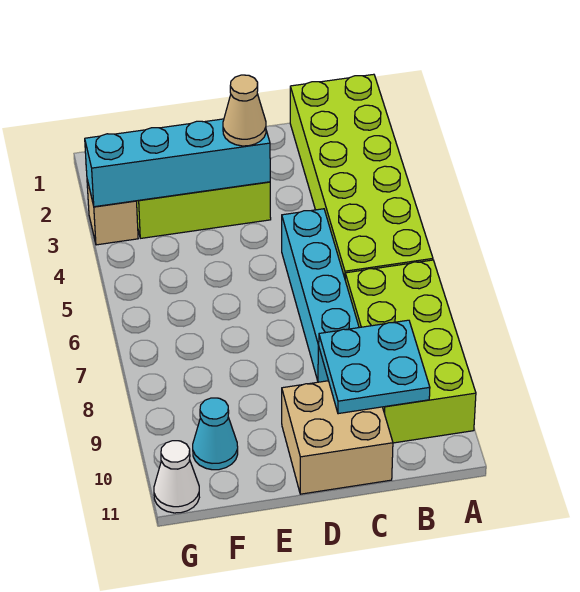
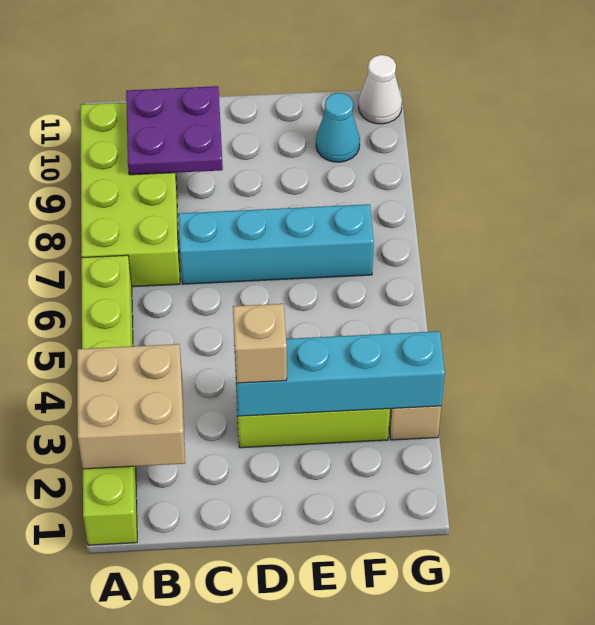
lime brick A1:B6 level 1 -> lime brick A1:A6 level 1
cyan plate B9:C10 level 2 -> purple plate B9:C10 level 2
cyan brick C5:C8 level 1 -> cyan brick C7:F7 level 1
tan brick C10:D11 level 1 -> tan brick A2:B3 level 2
tan cone D3 level 3 -> tan brick D3 level 3

